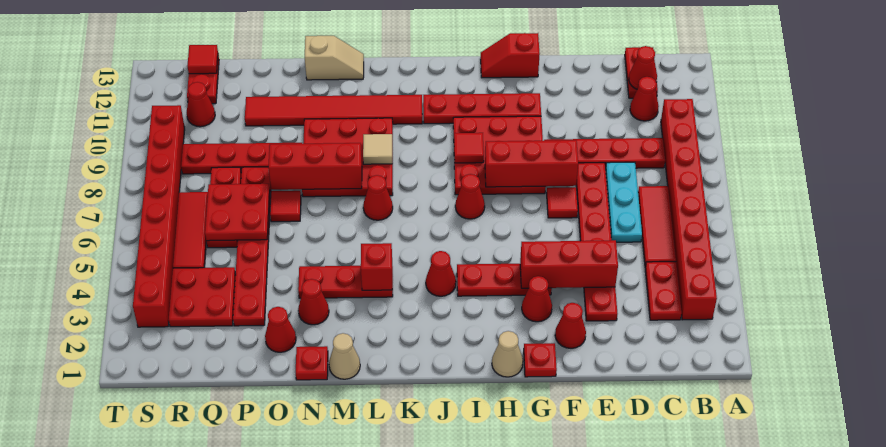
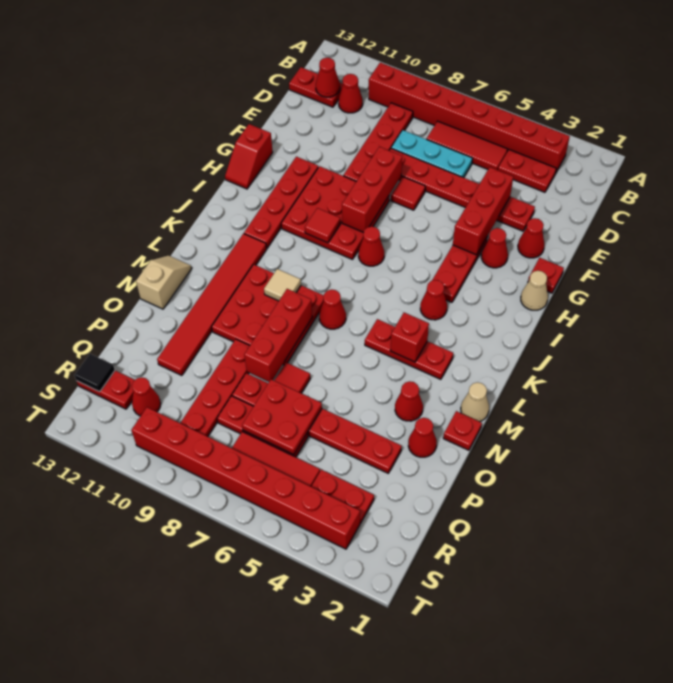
red plate L4:N4 level 1 -> red plate L3:L5 level 1
red plate Q3:R4 level 1 -> red plate R3:R4 level 1
red tile R13 level 2 -> black tile R13 level 2

